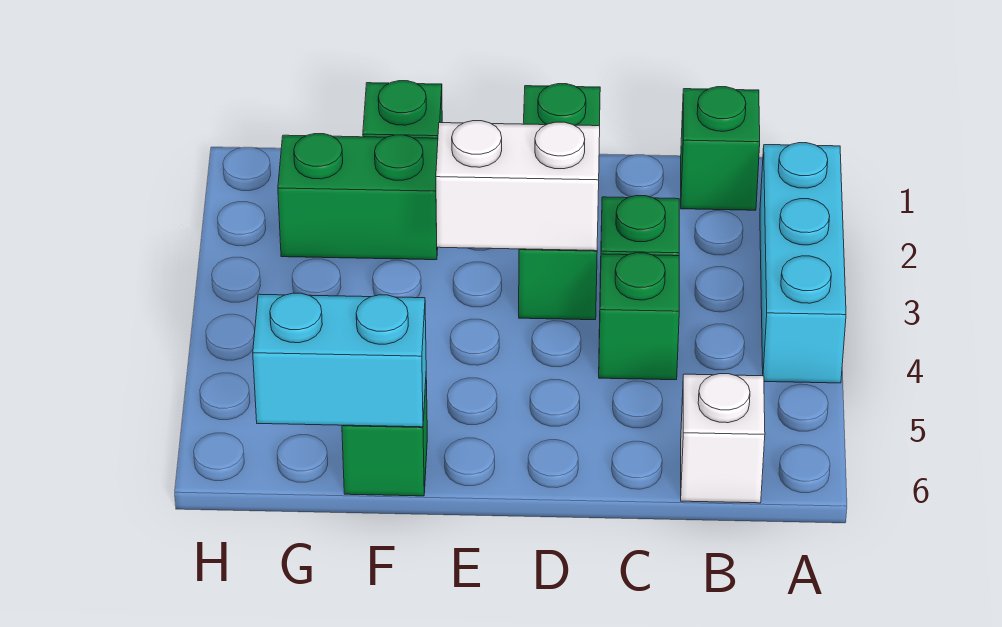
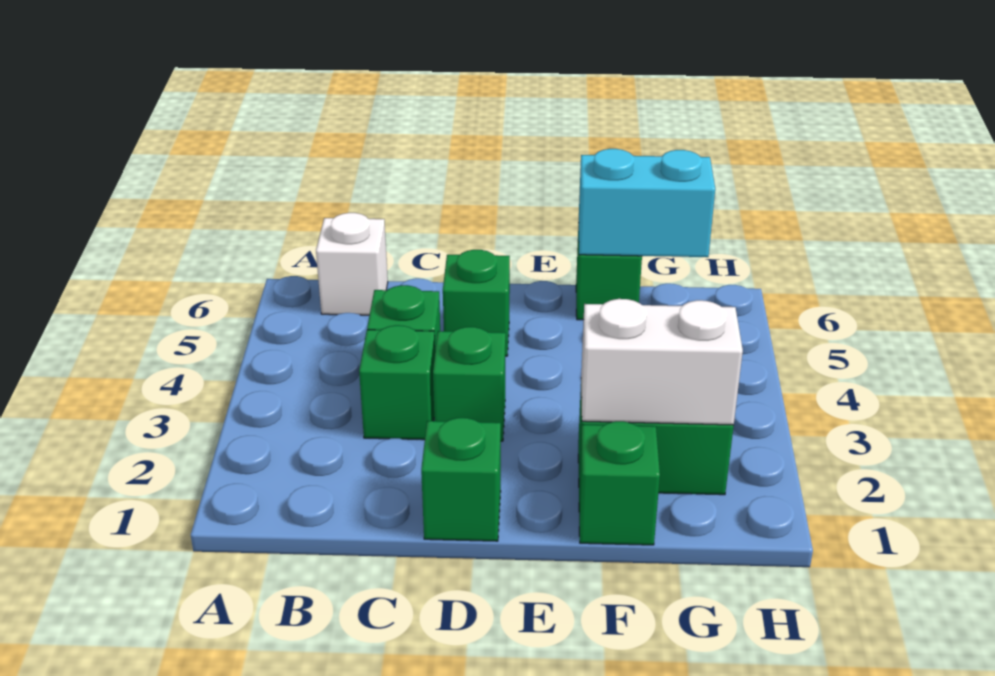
cyan brick A2:A4 level 1 -> none
green brick B1 level 1 -> green brick D5 level 1
white brick D3:E3 level 2 -> white brick F2:G2 level 2

